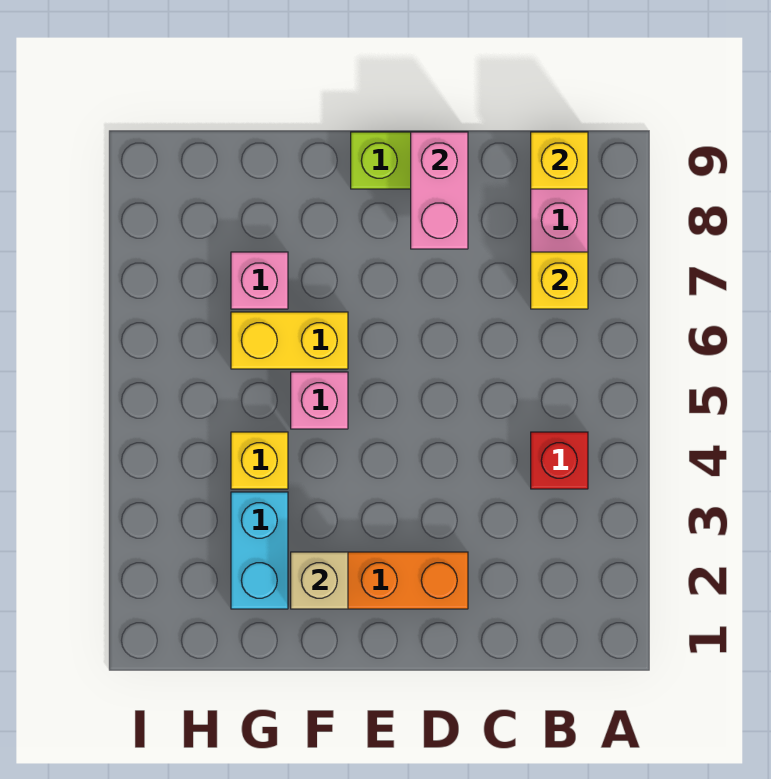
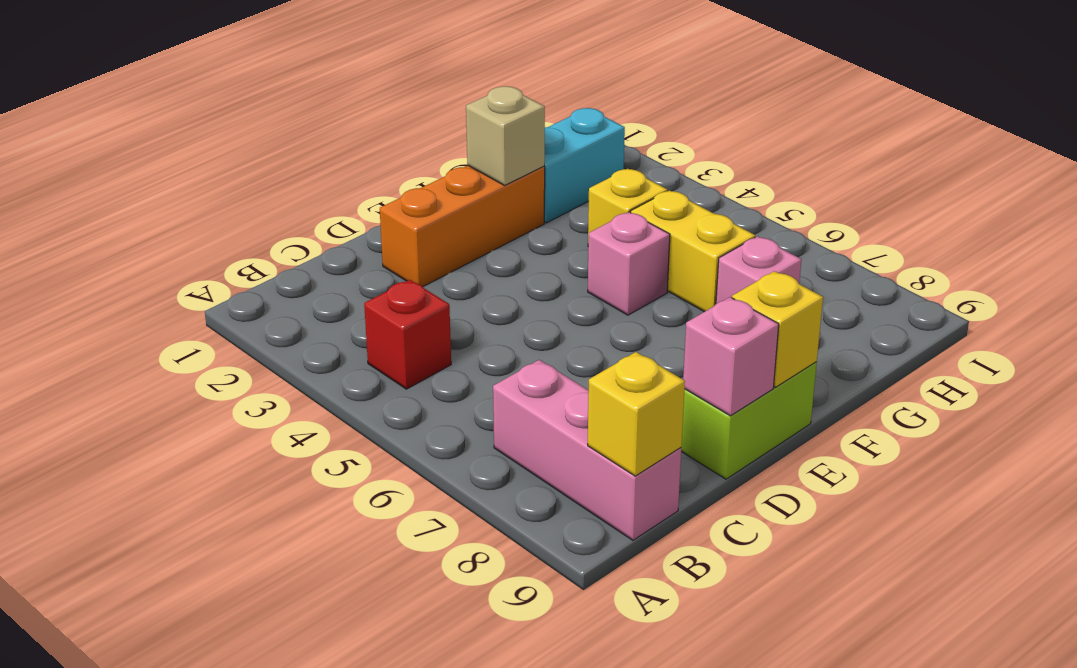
yellow brick B7 level 2 -> yellow brick E9 level 2
pink brick D8:D9 level 2 -> pink brick D9 level 2
yellow brick F6:G6 level 1 -> yellow brick G5:G6 level 1
cyan brick G2:G3 level 1 -> cyan brick G2:H2 level 1

